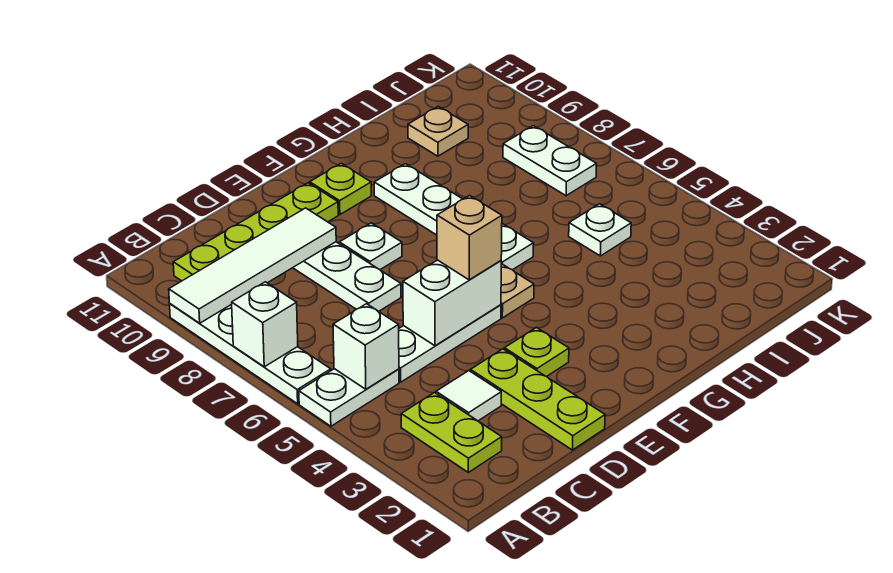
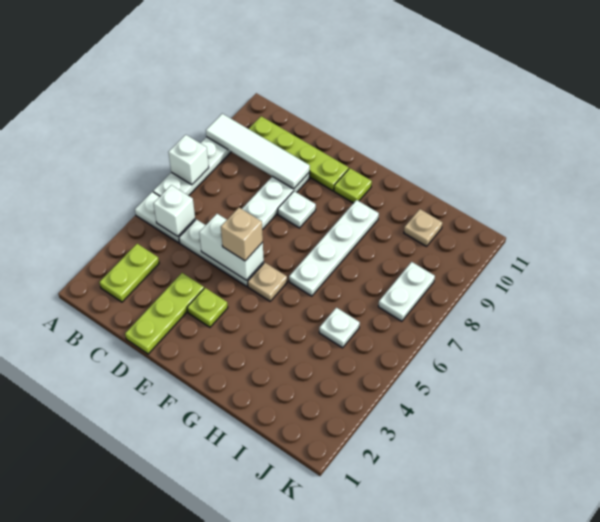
white tile C3 level 1 -> none

